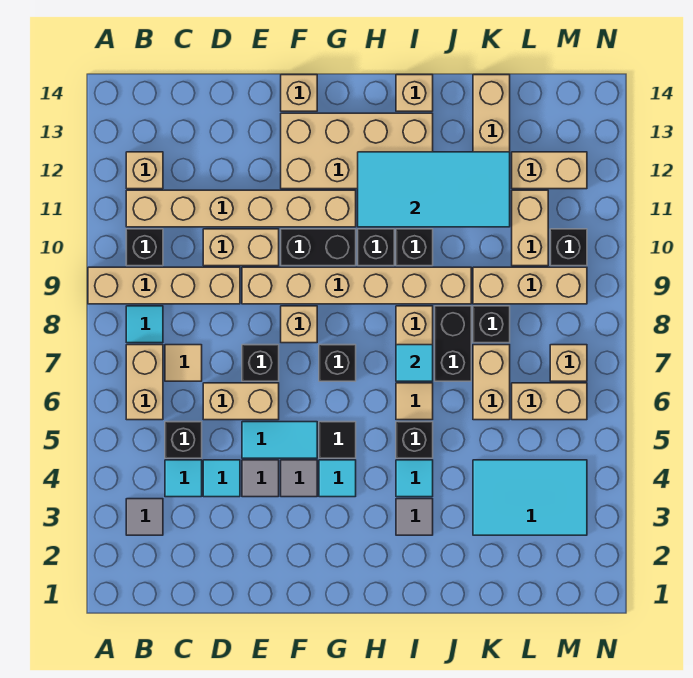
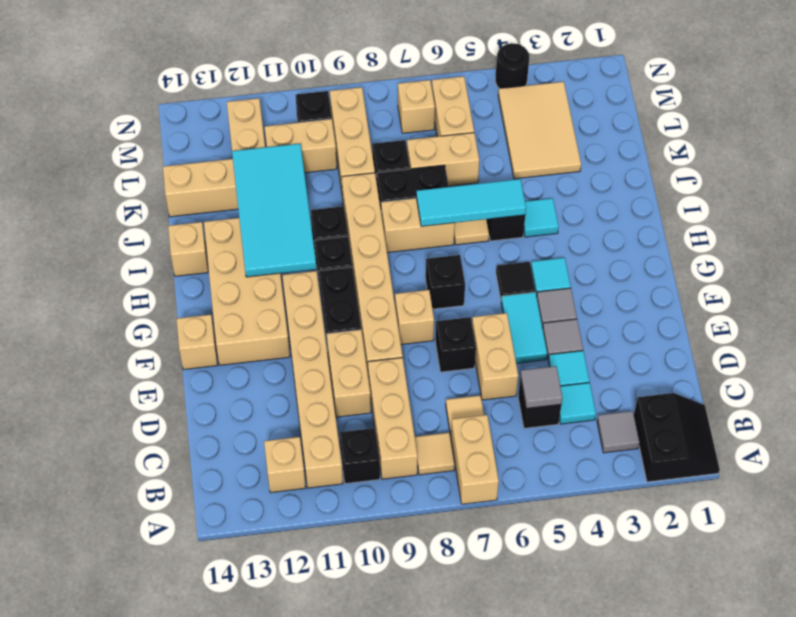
none -> black slope A1:B2 level 1 top 2
tan brick A9:D9 level 1 -> tan brick B9:D9 level 1
tan brick B6:B7 level 1 -> tan brick A7:B7 level 1
cyan tile B8 level 1 -> tan tile B8 level 1
grey tile I3 level 1 -> grey tile C5 level 2
cyan tile I7 level 2 -> cyan tile I5:I7 level 2
cyan tile K3:M4 level 1 -> tan tile K3:M4 level 1
none -> black round brick N4 level 1

